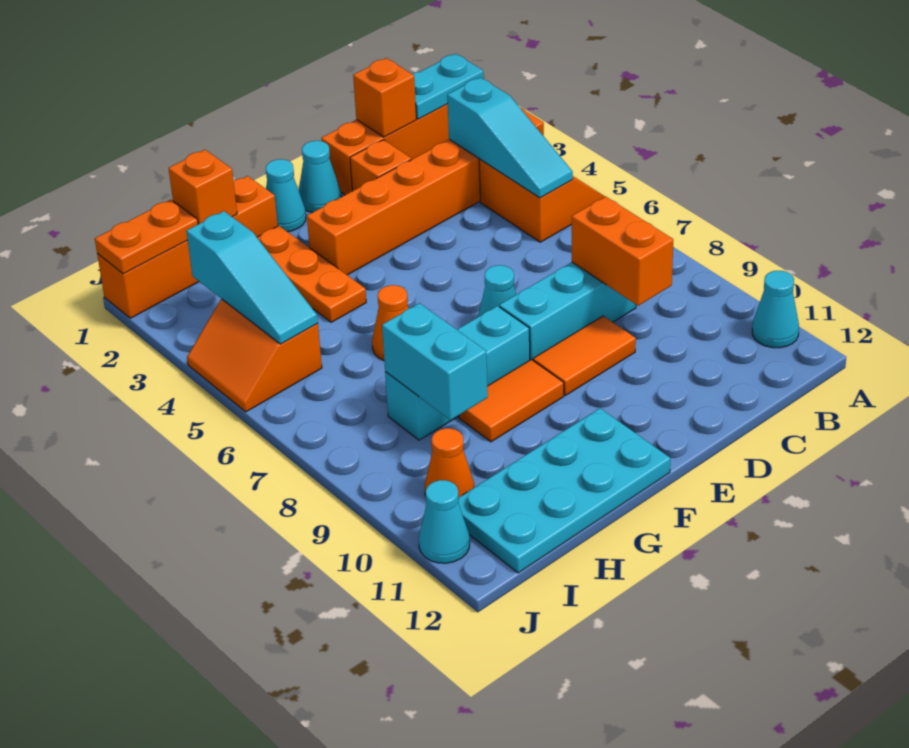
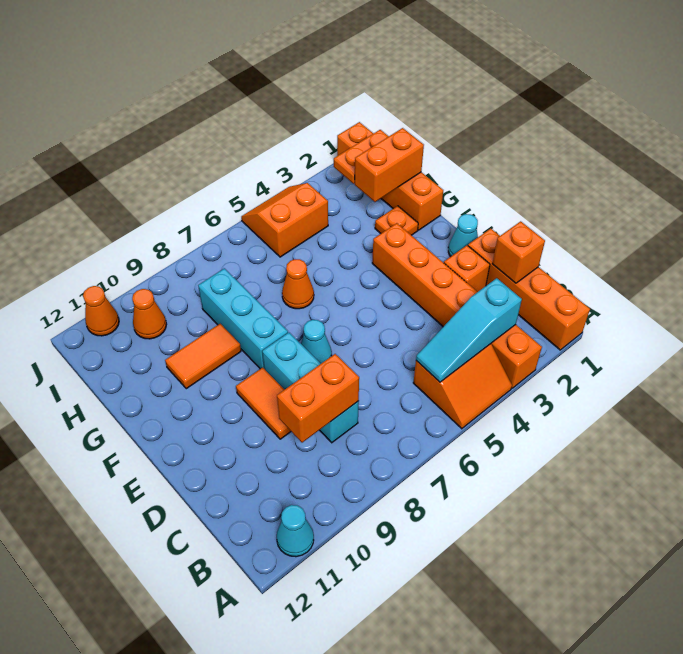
cyan plate A1:B1 level 2 -> none
cyan cone F1 level 1 -> none
orange tile F9:G9 level 1 -> orange tile G9:G10 level 1
cyan plate F11:I12 level 1 -> none
orange plate G2:G4 level 1 -> orange plate G2 level 1
orange brick H1 level 2 -> orange brick H1:H2 level 2
cyan brick H8:H9 level 2 -> none
orange plate I1:J1 level 2 -> orange plate I1:I2 level 2
cyan slope I3:I5 level 2 top 3 -> none
cyan cone J11 level 1 -> orange cone J11 level 1

